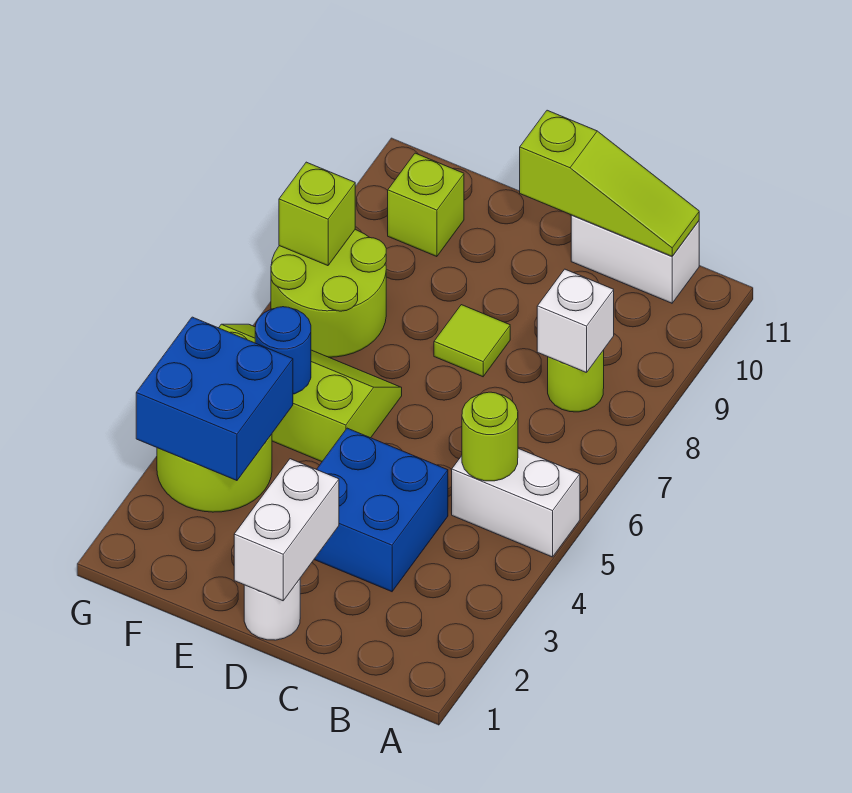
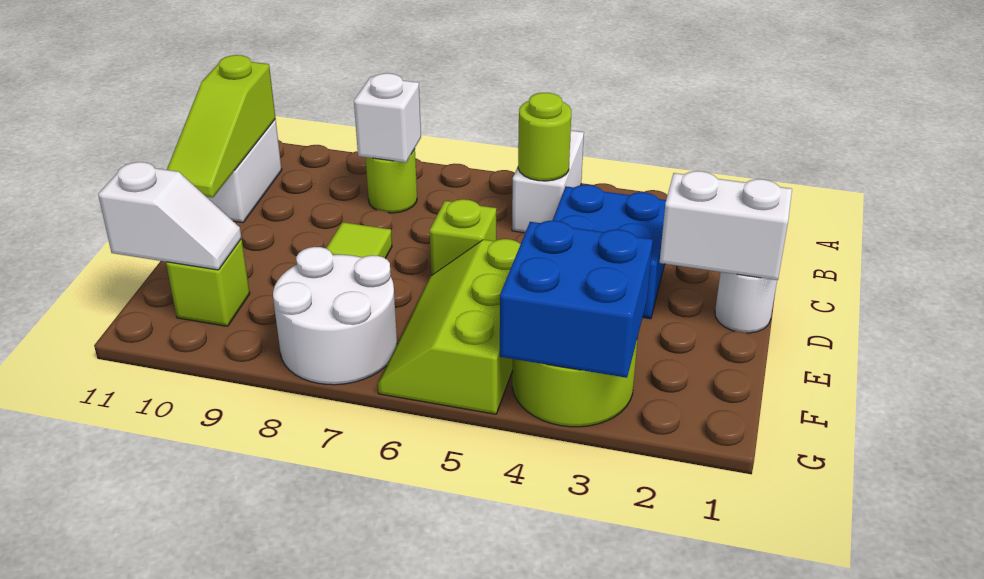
lime slope B11:D11 level 2 top D -> lime slope B11:D11 level 2 top B
blue round brick F5 level 2 -> none
lime round brick F7:G8 level 1 -> white round brick F7:G8 level 1
none -> white slope F10:F11 level 2 top 11
lime brick G8 level 2 -> lime brick D6 level 1

